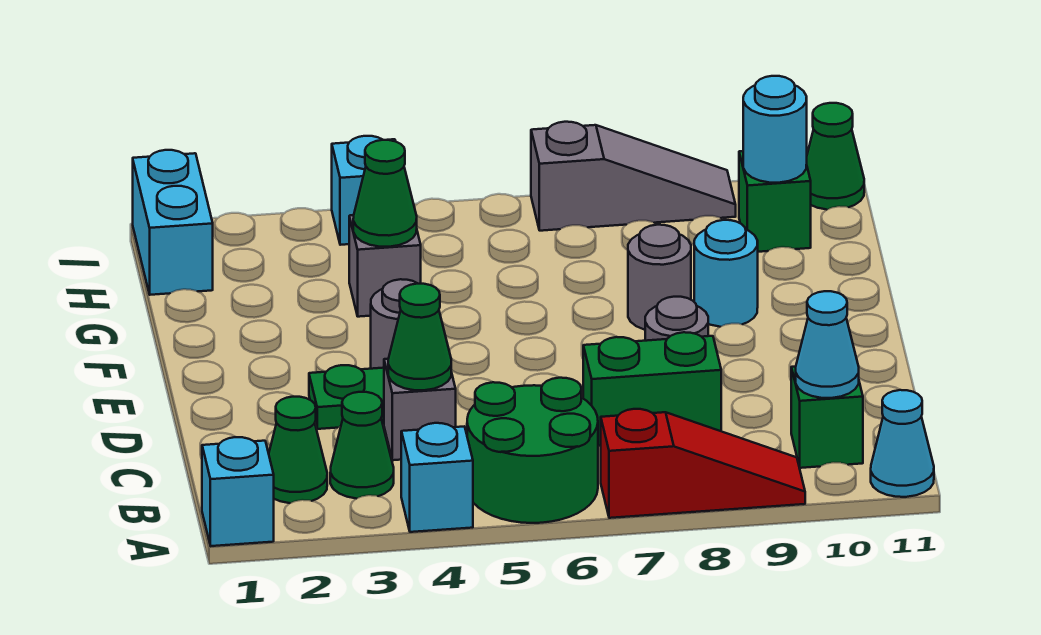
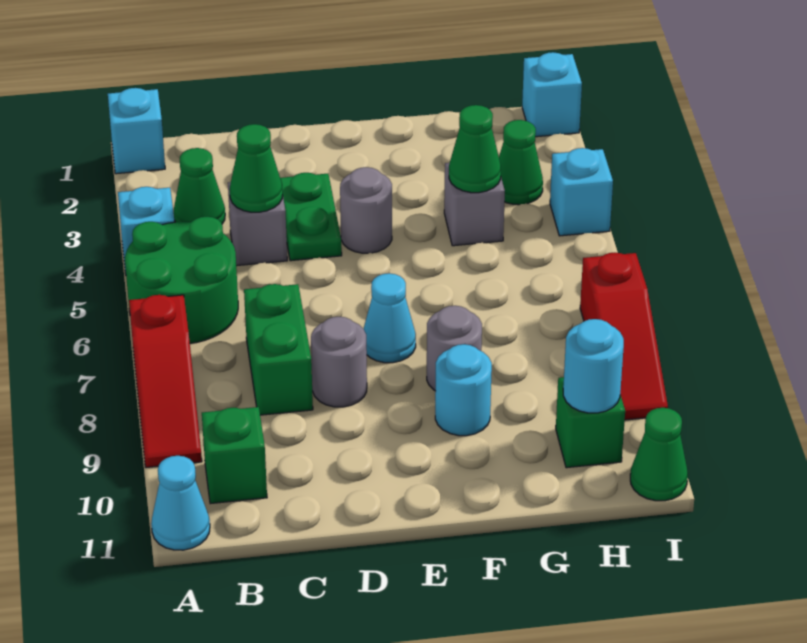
green cone B2 level 1 -> green cone H3 level 1
cyan cone B10 level 2 -> cyan cone E7 level 1
cyan brick H1:I1 level 1 -> cyan brick I1 level 1
grey slope I7:I9 level 1 top 7 -> red slope I7:I9 level 1 top 7

